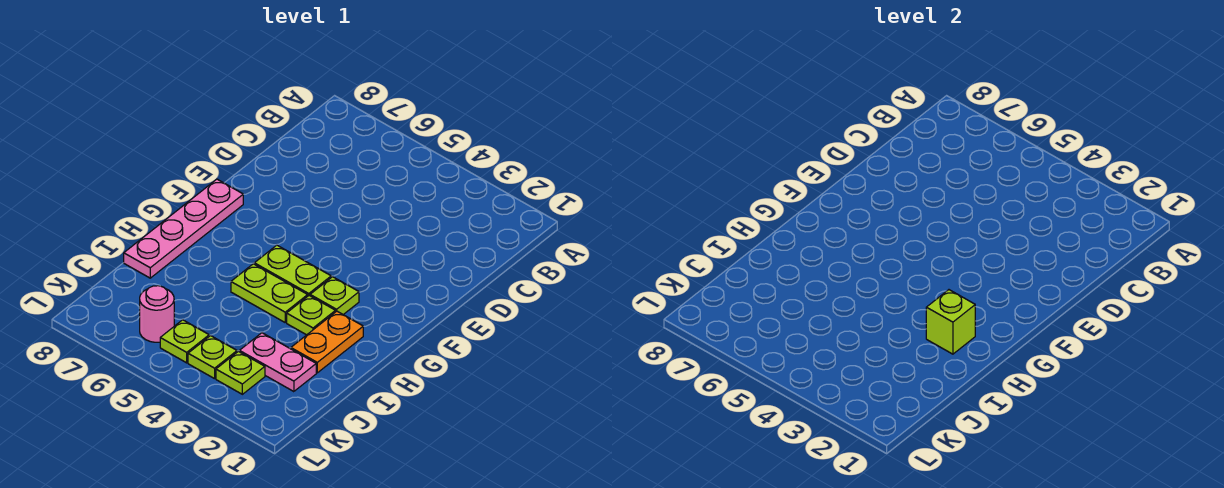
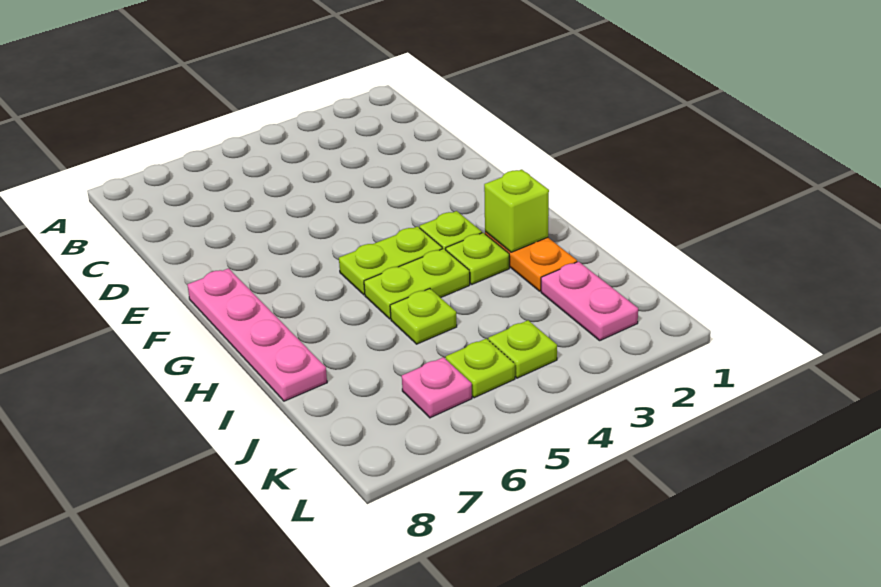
pink plate J2:J3 level 1 -> pink plate J2:K2 level 1
lime plate K3 level 1 -> lime plate I5 level 1
pink round brick K6 level 1 -> pink plate K6 level 1

